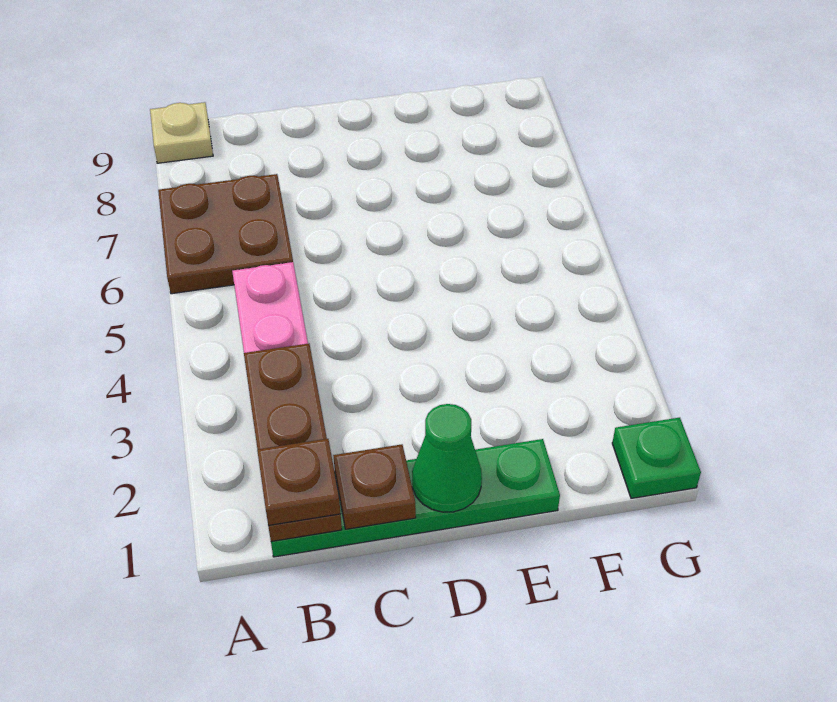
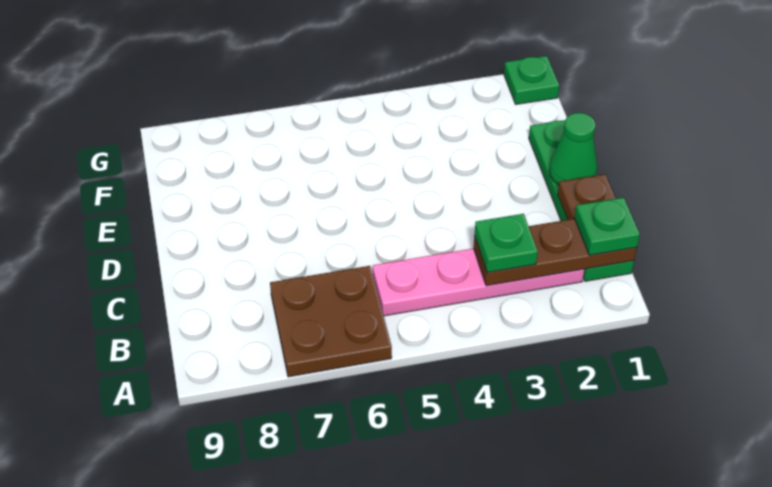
tan plate A9 level 1 -> none
brown plate B1 level 3 -> green plate B1 level 3
none -> green plate B3 level 3

